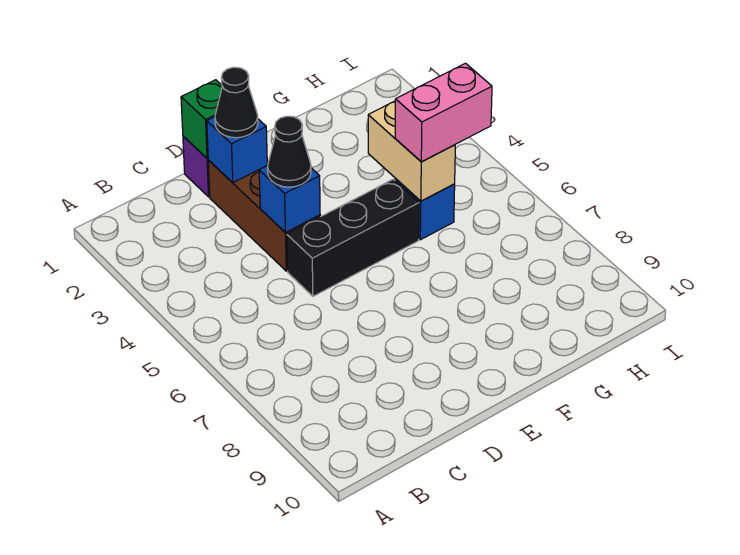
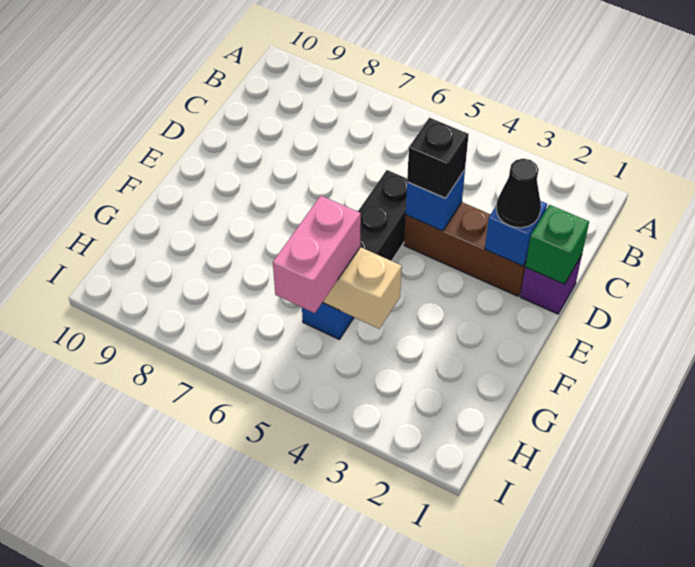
black cone D4 level 3 -> black brick D4 level 3

